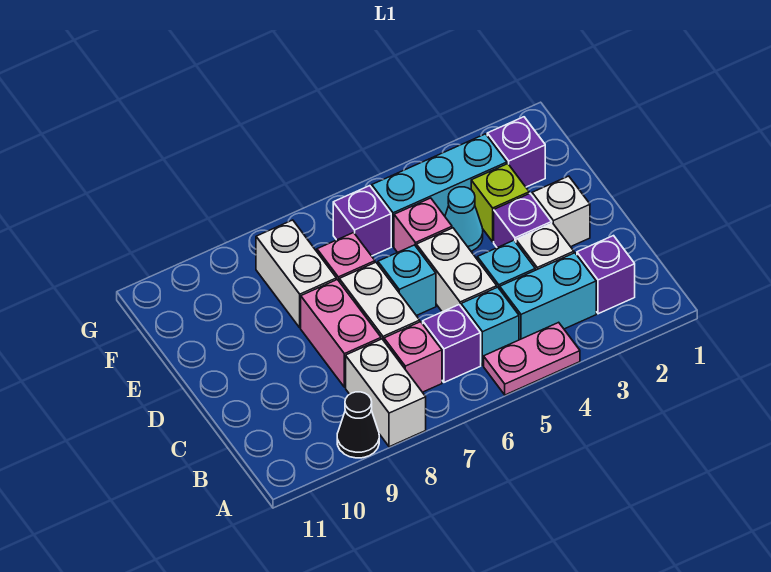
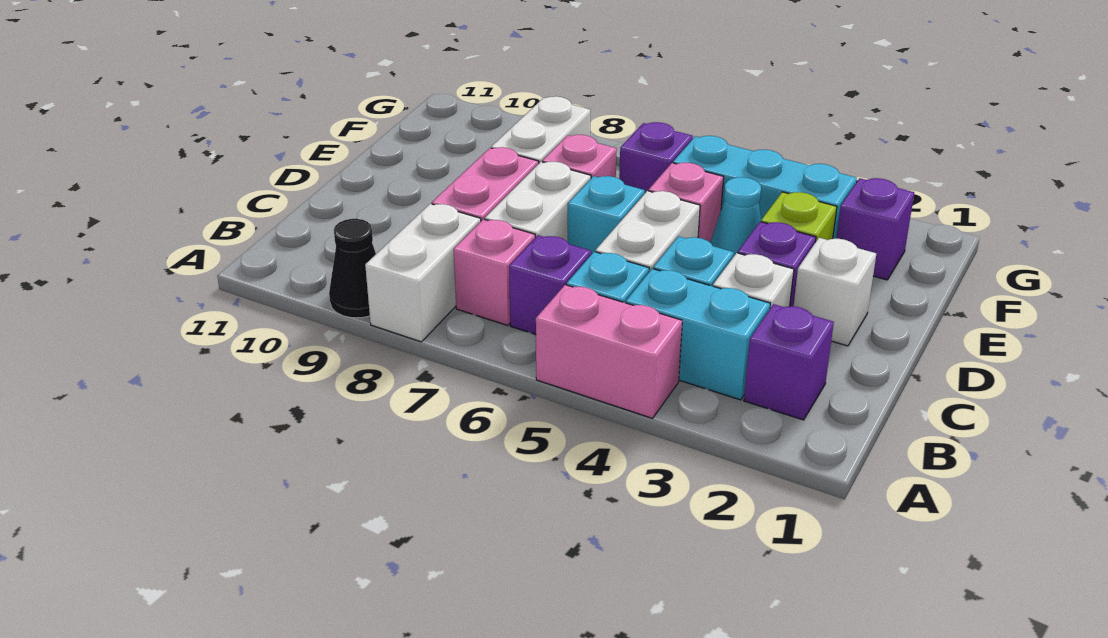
pink plate A4:A5 level 1 -> pink brick A4:A5 level 1

